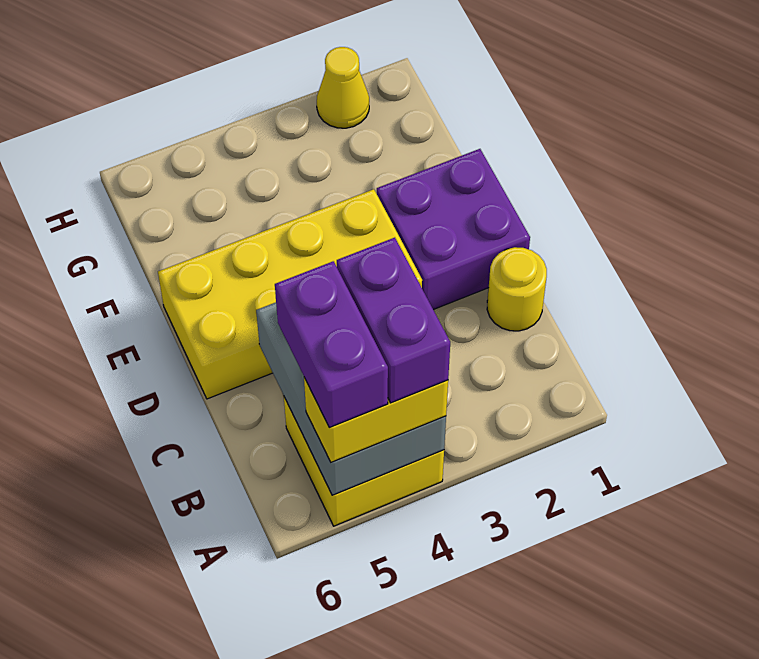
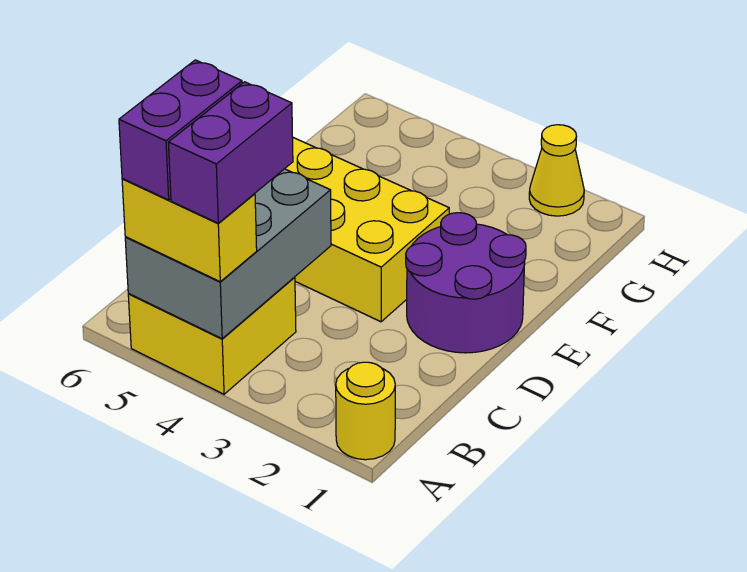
yellow round brick C1 level 1 -> yellow round brick A1 level 1
purple brick D1:E2 level 1 -> purple round brick D1:E2 level 1

